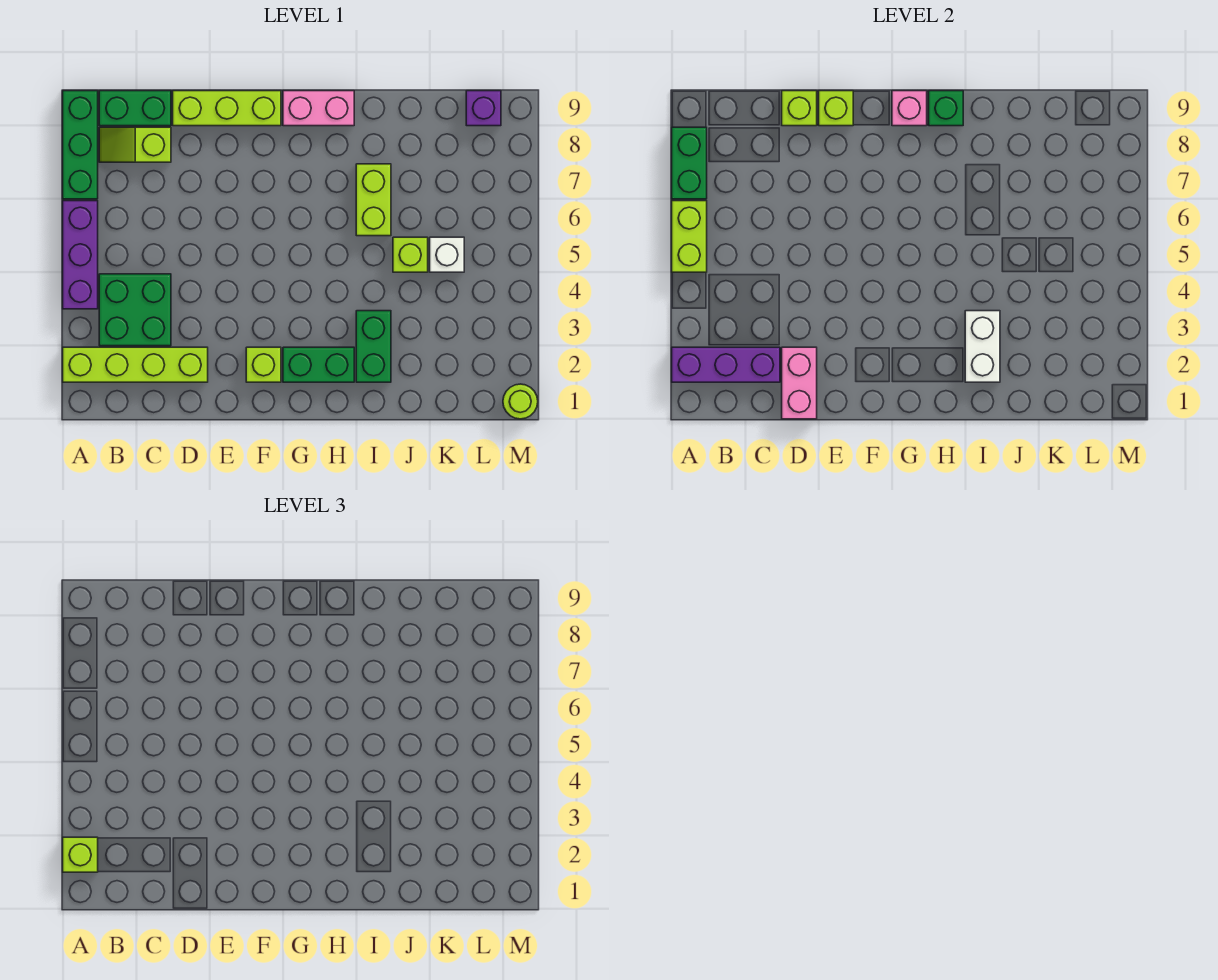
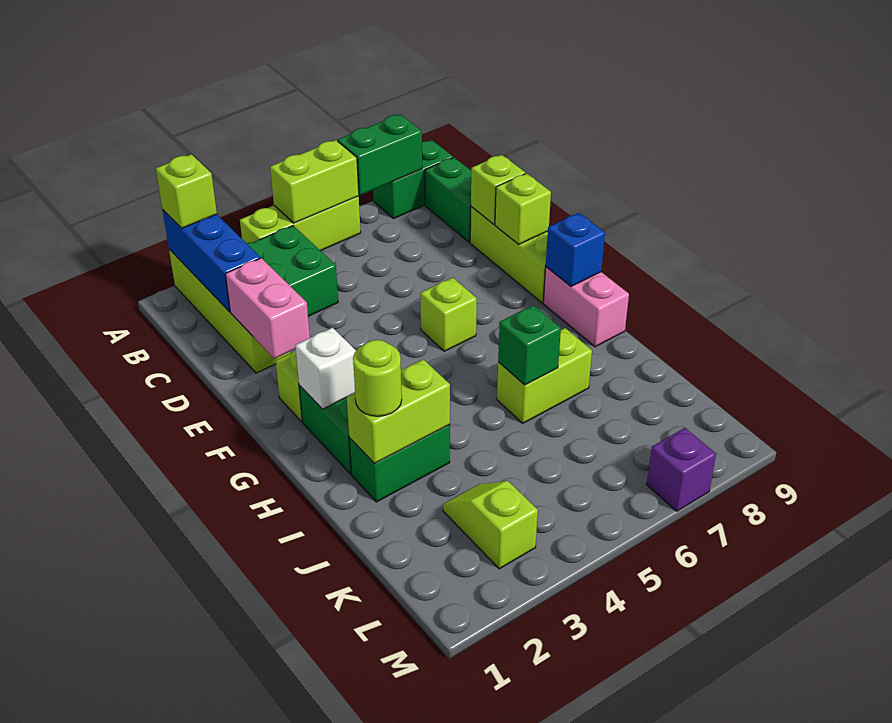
purple brick A2:C2 level 2 -> blue brick A2:C2 level 2
purple brick A4:A6 level 1 -> lime brick A4:A6 level 1
green brick A7:A9 level 1 -> green brick A8:A9 level 1
lime slope B8:C8 level 1 top C -> lime slope K3:L3 level 1 top L
pink brick D1:D2 level 2 -> pink brick D2:E2 level 2
pink brick G9 level 2 -> blue brick G9 level 2
green brick H9 level 2 -> green brick I6 level 2
white brick I2:I3 level 2 -> lime brick I2:I3 level 2
lime brick J5 level 1 -> lime brick F6 level 1
white brick K5 level 1 -> white brick G2 level 2
purple brick L9 level 1 -> purple brick M7 level 1
lime round brick M1 level 1 -> lime round brick I2 level 3

